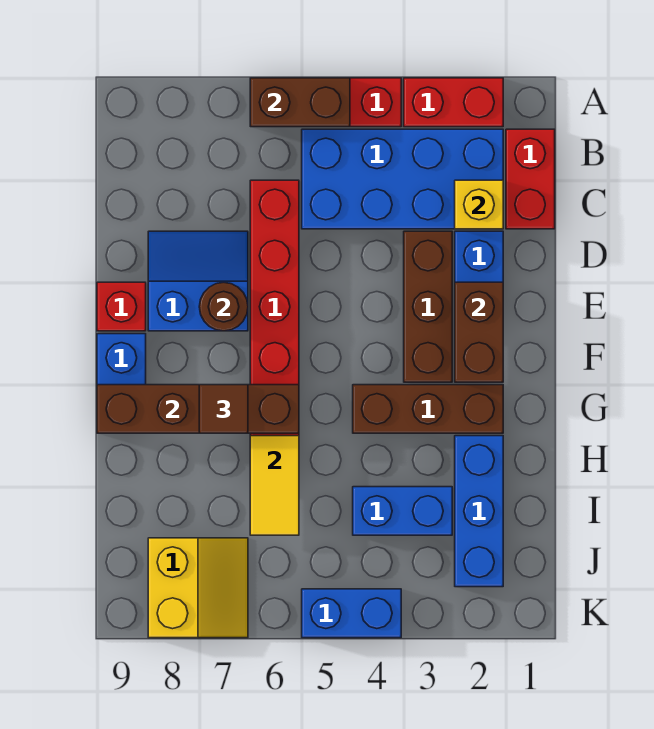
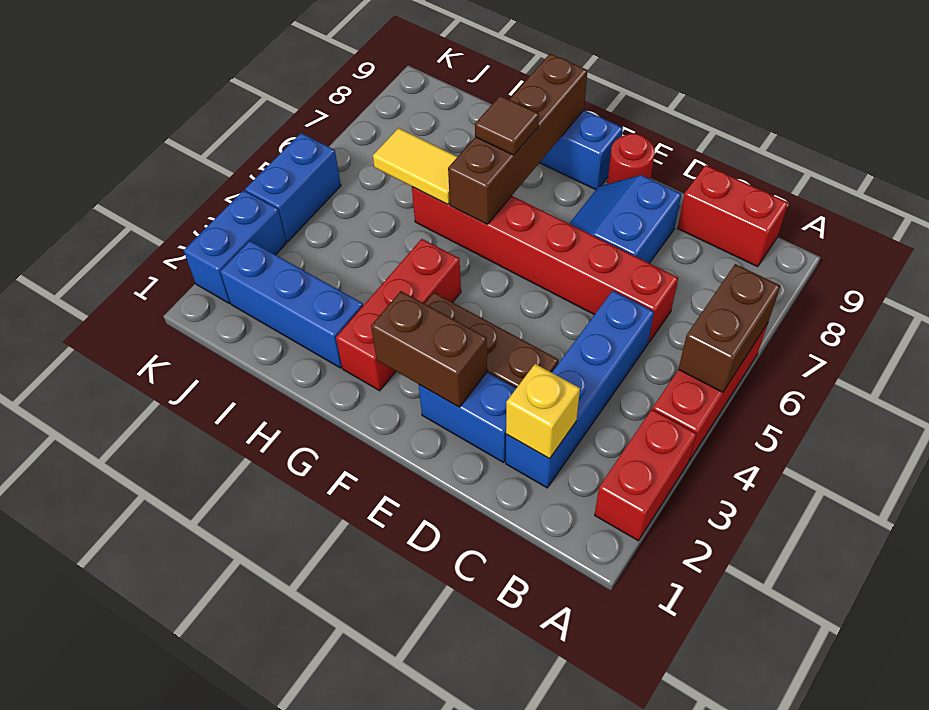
red brick B1:C1 level 1 -> red brick B9:C9 level 1
blue brick B2:C5 level 1 -> blue brick C2:C5 level 1
blue slope D7:E8 level 1 top E -> blue slope D7:E8 level 1 top D
brown round brick E7 level 2 -> none
red brick E9 level 1 -> red round brick E9 level 1
brown brick G2:G4 level 1 -> red brick G2:G4 level 1
blue brick I3:I4 level 1 -> blue brick K2:K3 level 1
yellow slope J7:K8 level 1 top 8 -> none

